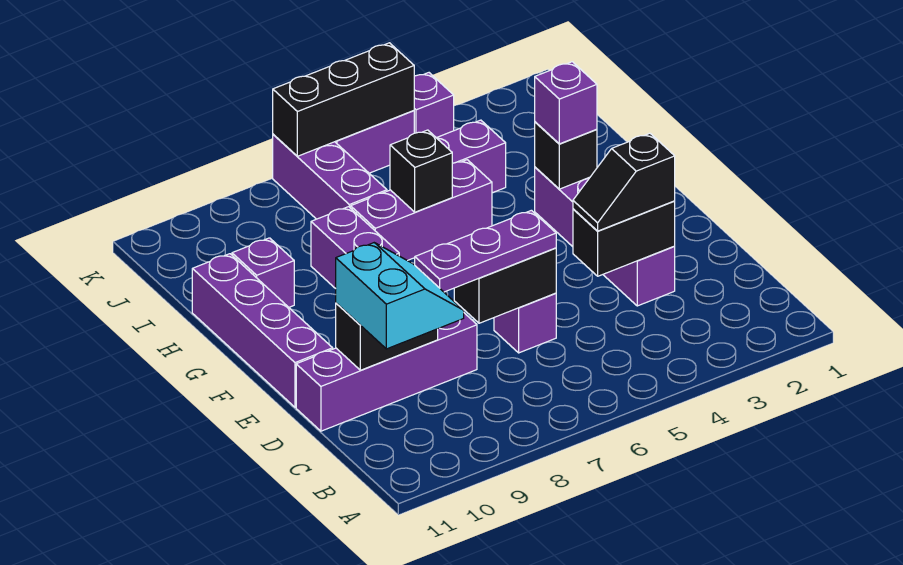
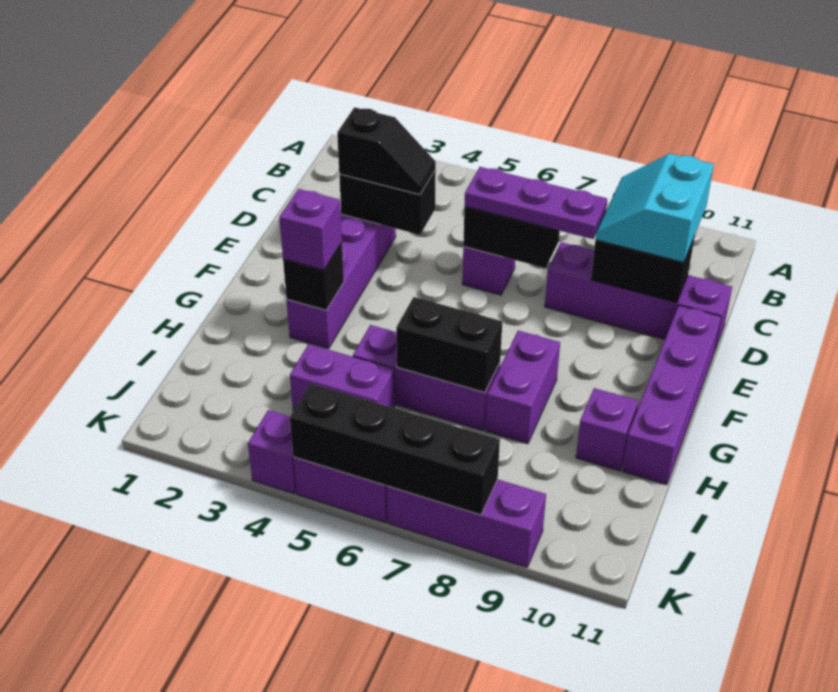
black brick H6 level 2 -> black brick H6:H7 level 2
purple brick I7:K7 level 1 -> purple brick K7:K9 level 1
black brick K5:K7 level 2 -> black brick K5:K8 level 2

